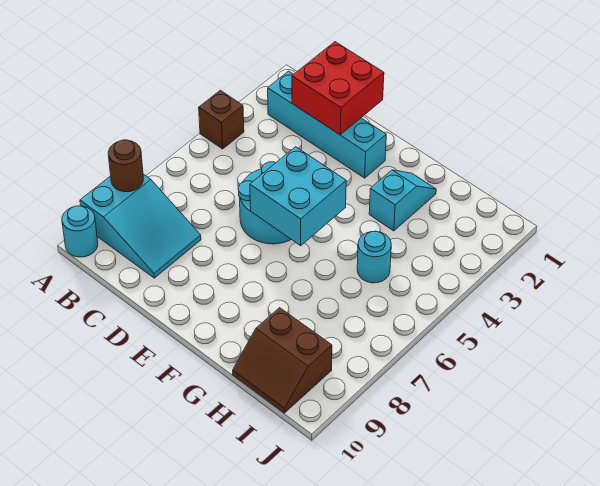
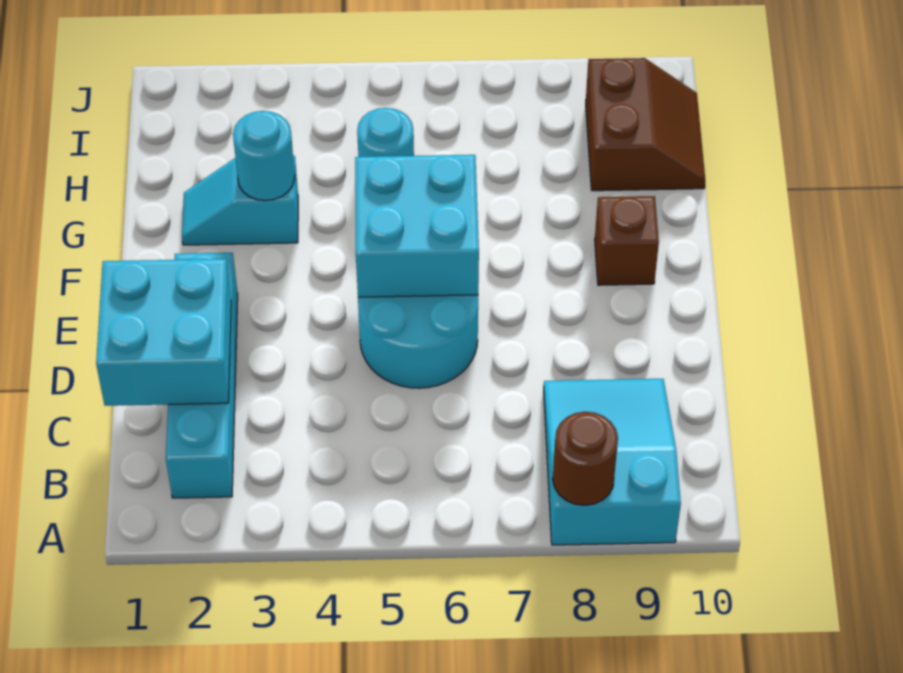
brown brick A4 level 1 -> brown brick F9 level 1
cyan round brick A10 level 1 -> cyan round brick G3 level 2
red brick C1:D2 level 2 -> cyan brick C1:D2 level 2

